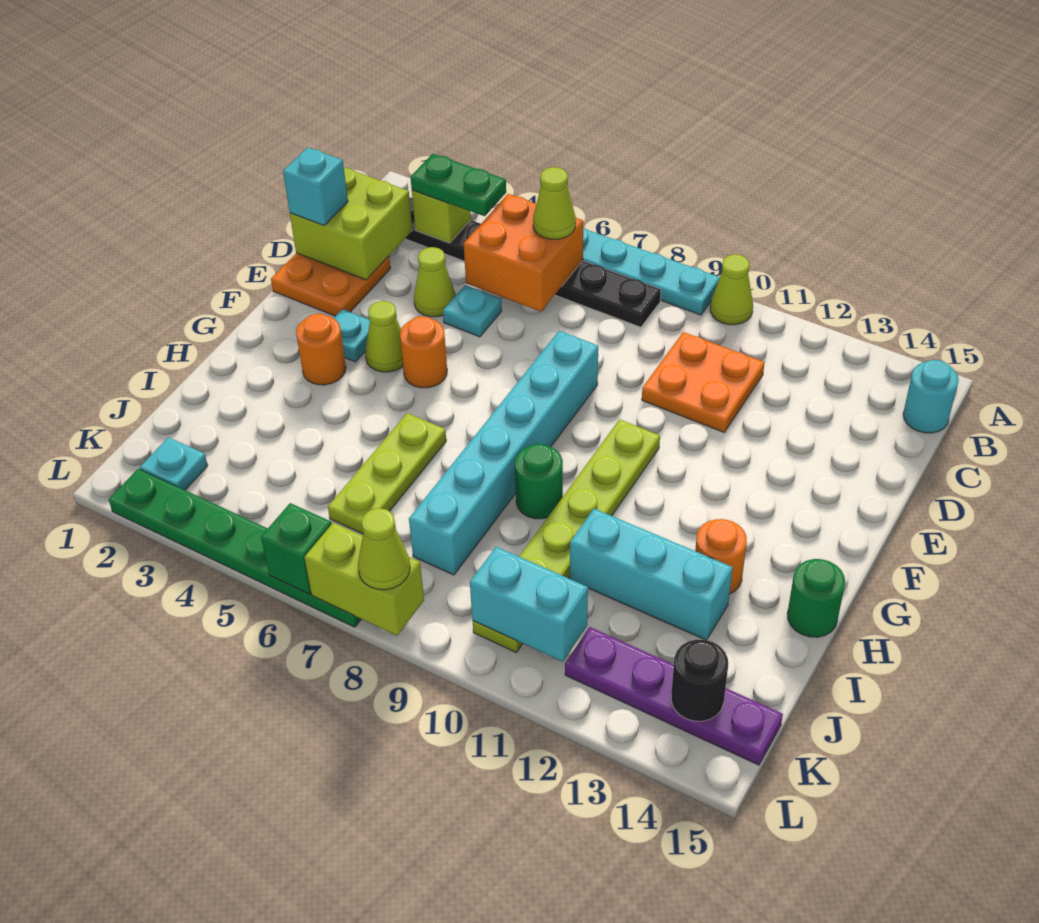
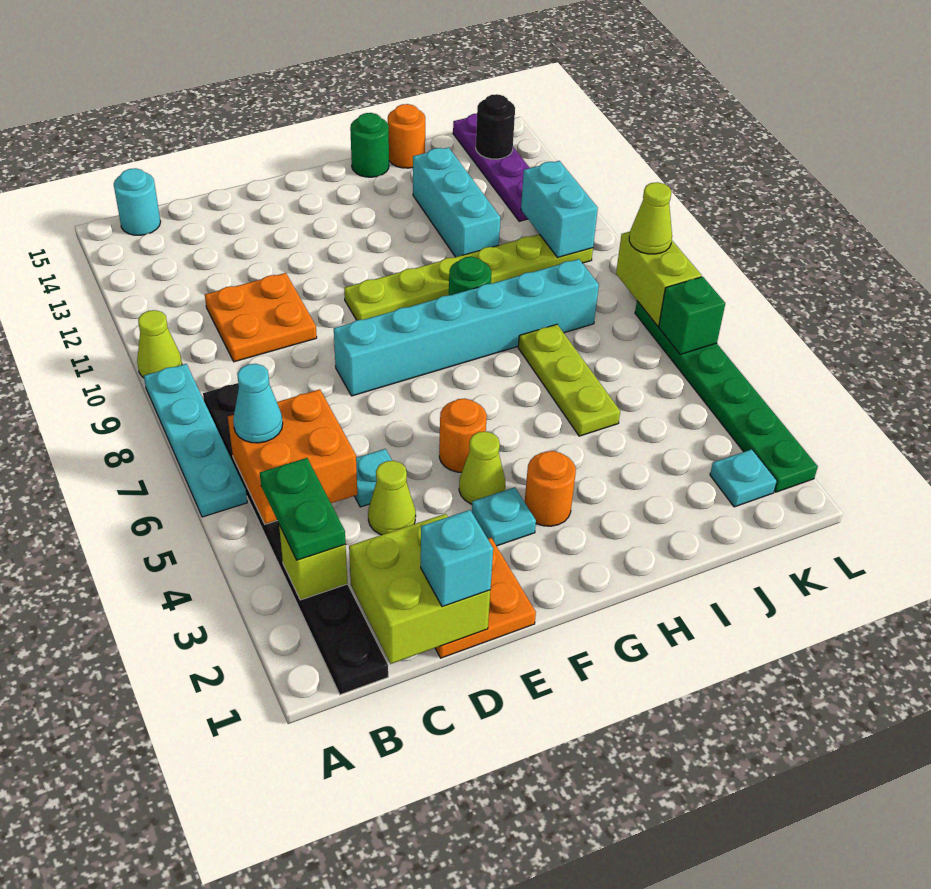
lime cone B6 level 3 -> cyan cone B6 level 3
lime plate H6:J6 level 1 -> lime plate I5:I7 level 1
orange round brick H13 level 1 -> orange round brick I15 level 1

